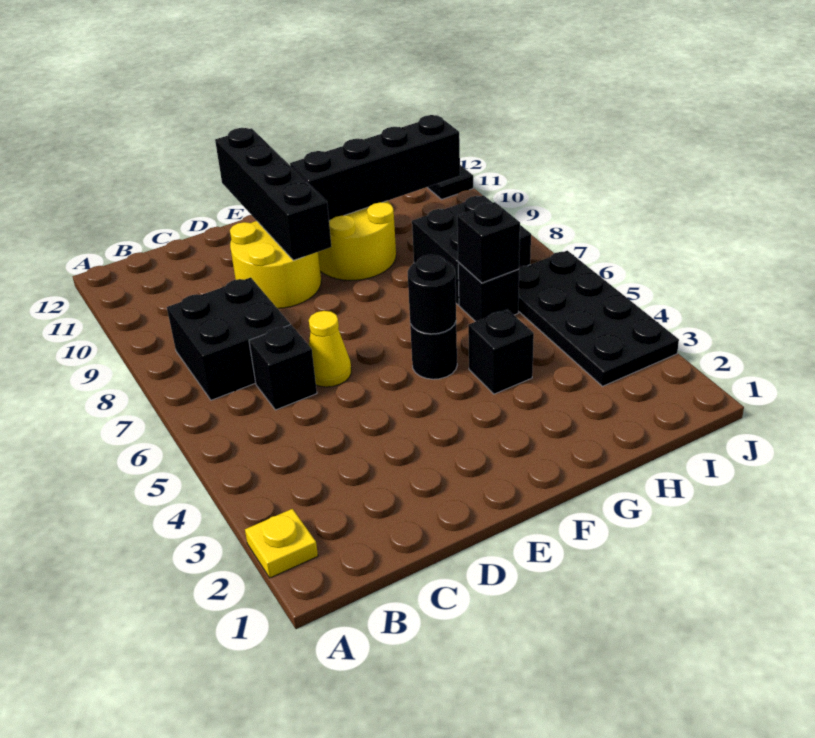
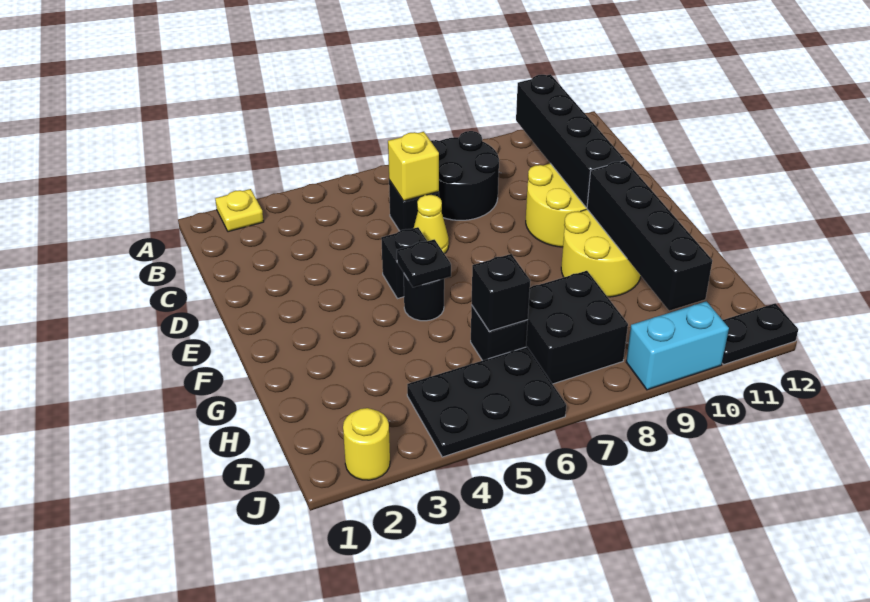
black brick B7:C8 level 1 -> black round brick B7:C8 level 1
none -> yellow brick C6 level 2
black brick E9:E12 level 2 -> black brick B10:E10 level 2
black round brick F5 level 2 -> black plate F5 level 2
black brick G4 level 1 -> black brick E5 level 1
black plate I3:J6 level 1 -> black plate I4:J6 level 1
none -> yellow round brick J2 level 1
none -> cyan brick J9:J10 level 1

